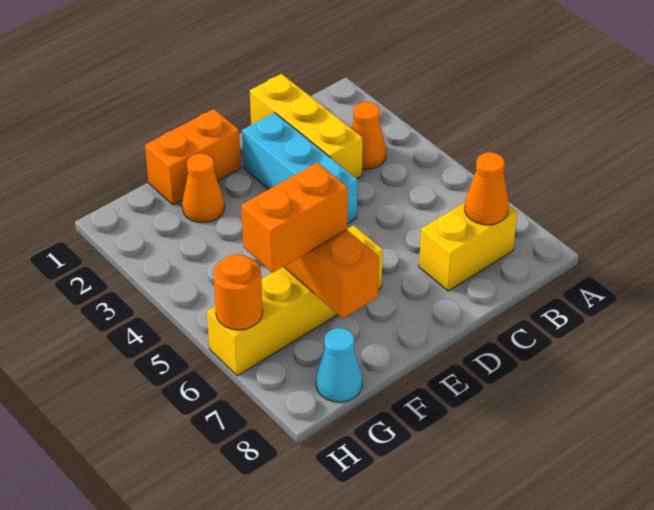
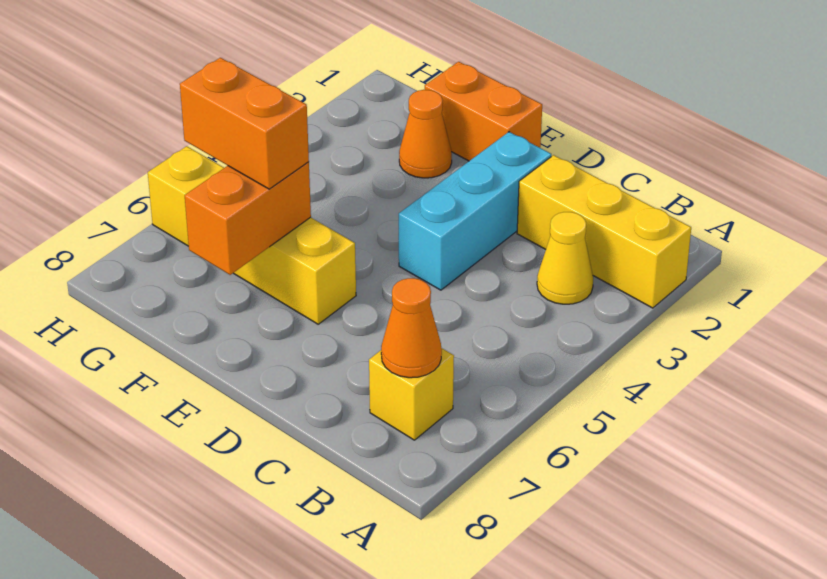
orange cone B3 level 1 -> yellow cone B3 level 1
yellow brick B7:C7 level 1 -> yellow brick B7 level 1
yellow brick C1:C3 level 1 -> yellow brick A2:C2 level 1
cyan cone G8 level 1 -> none
orange round brick H6 level 2 -> none

